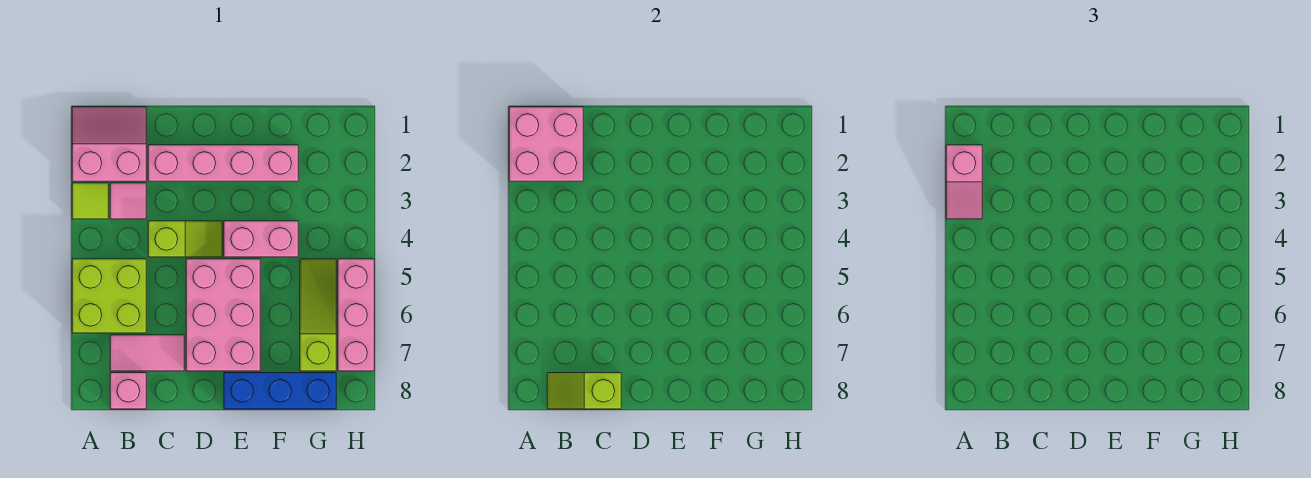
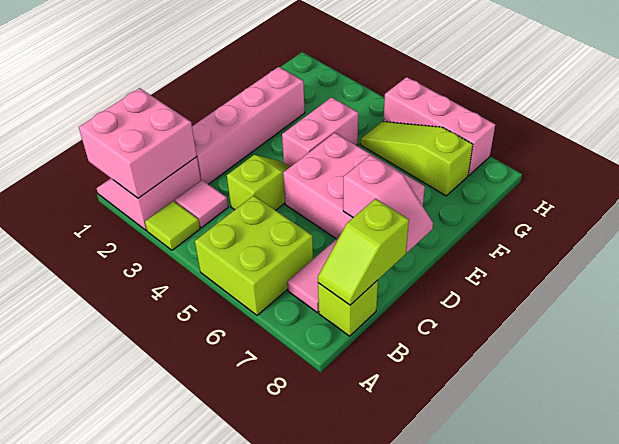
pink slope A2:A3 level 3 top 2 -> pink slope D7:D8 level 2 top 7
pink brick B8 level 1 -> lime brick B8 level 1
blue brick E8:G8 level 1 -> none

